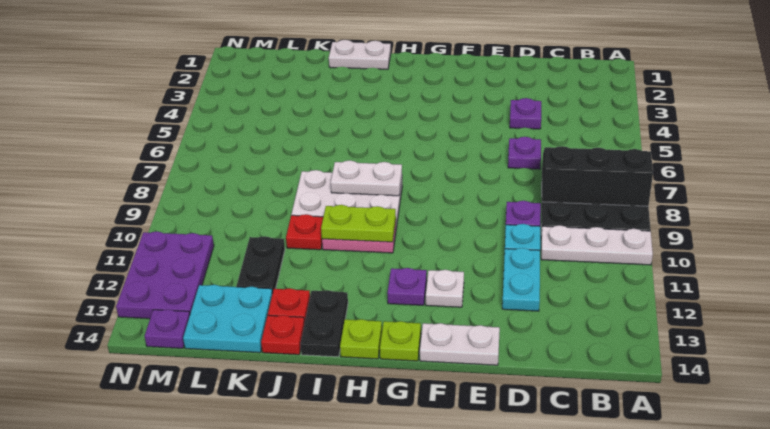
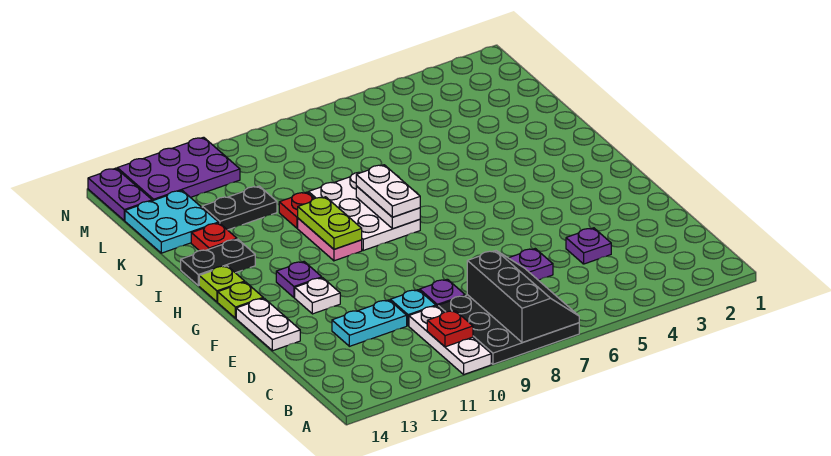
white plate I1:J1 level 1 -> white plate H8:I8 level 3
red plate J14 level 1 -> red plate B10 level 2
purple plate M14 level 1 -> purple plate M14:N14 level 1

